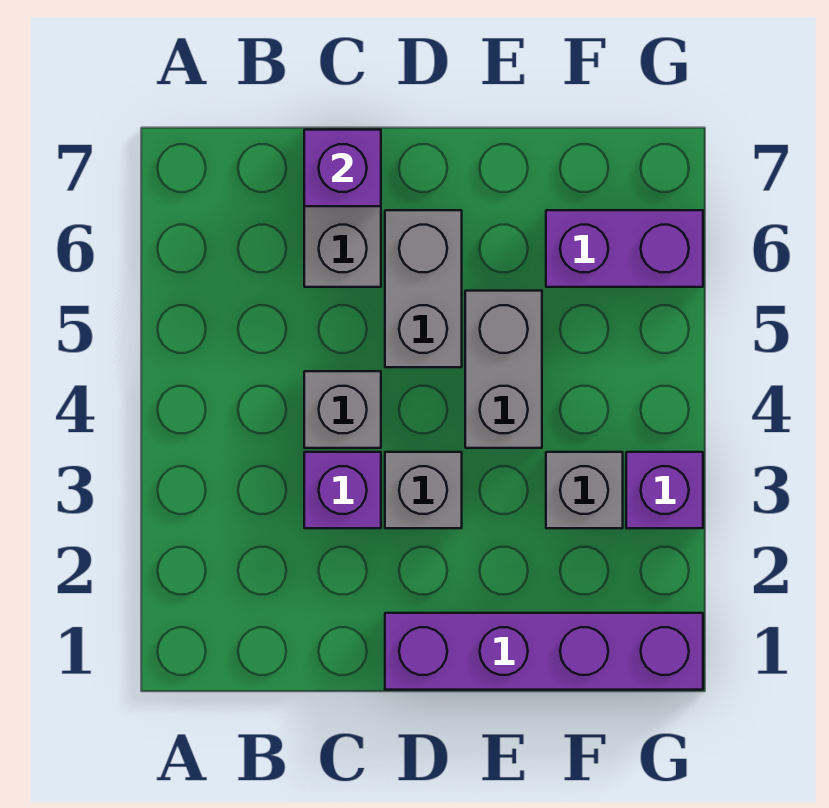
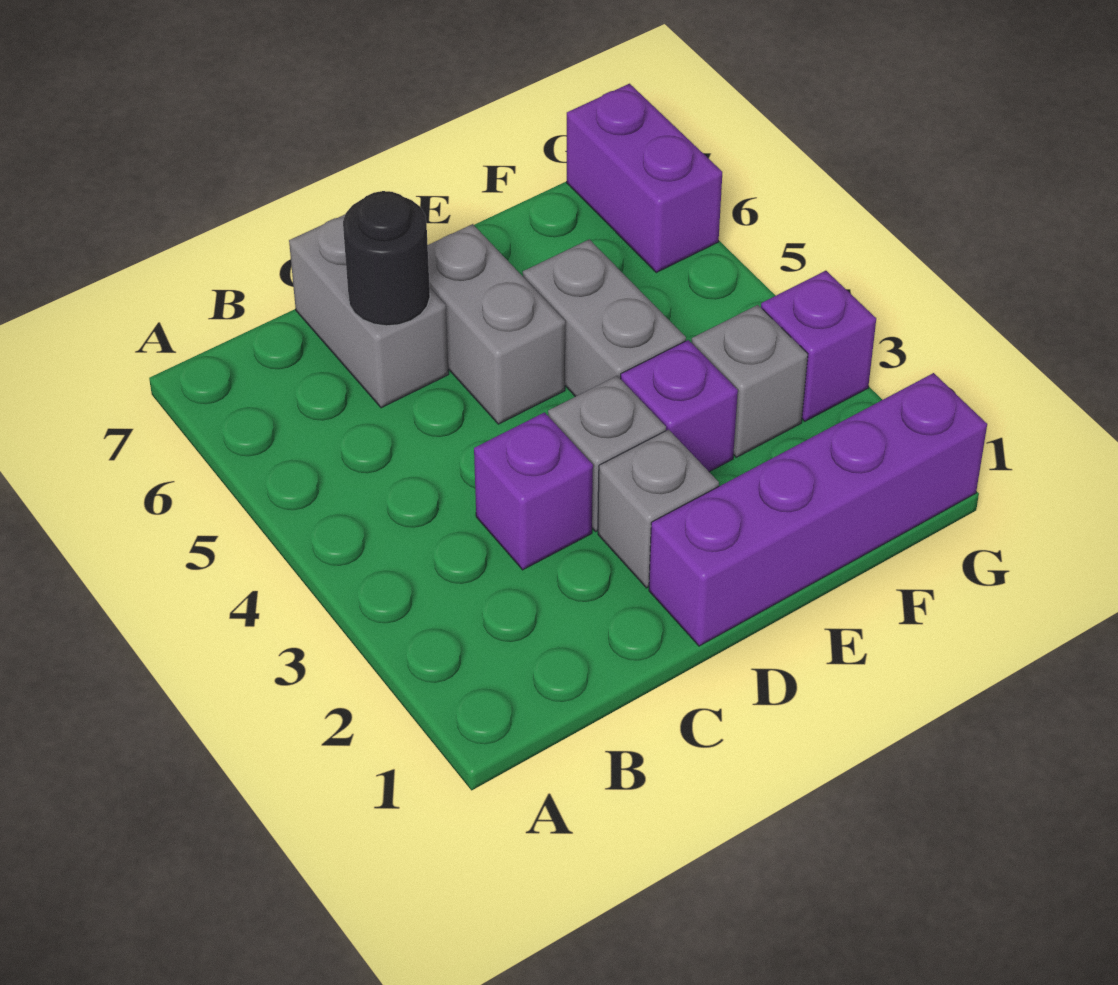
grey brick C4 level 1 -> grey brick D2 level 1
none -> black round brick C6 level 2
purple brick C7 level 2 -> purple brick E3 level 1
purple brick F6:G6 level 1 -> purple brick G6:G7 level 1

